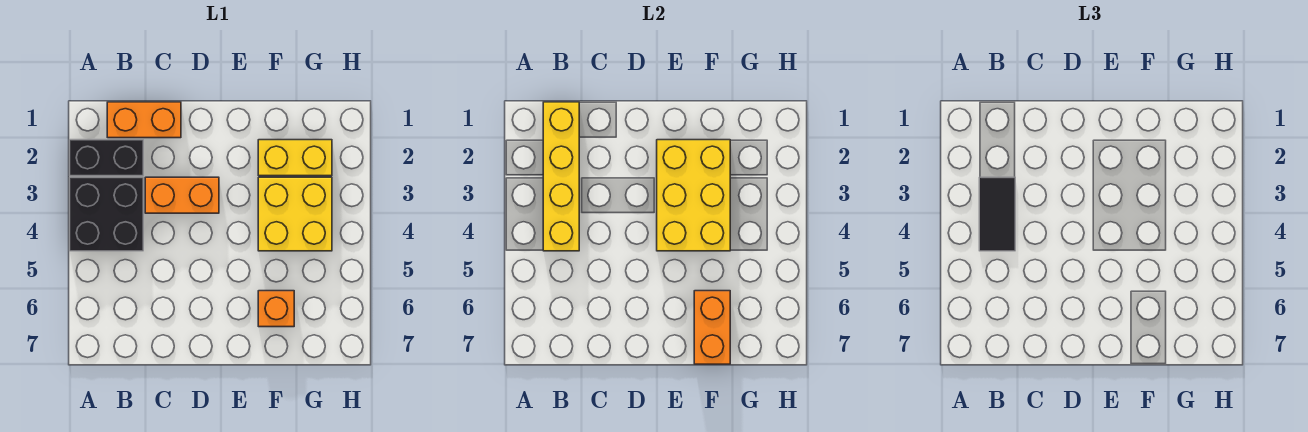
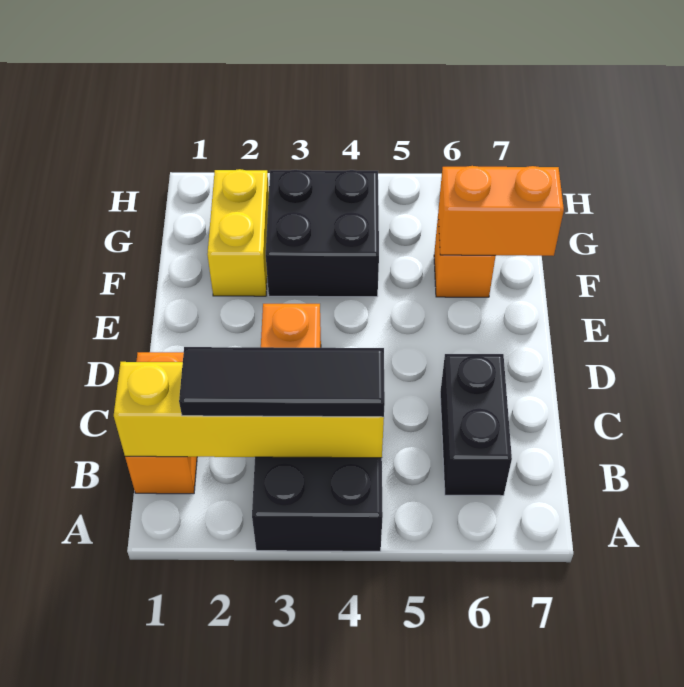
black brick A2:B2 level 1 -> black brick B6:C6 level 1
black tile B3:B4 level 3 -> black tile B2:B4 level 3
yellow brick E2:F4 level 2 -> none
yellow brick F3:G4 level 1 -> black brick F3:G4 level 1

